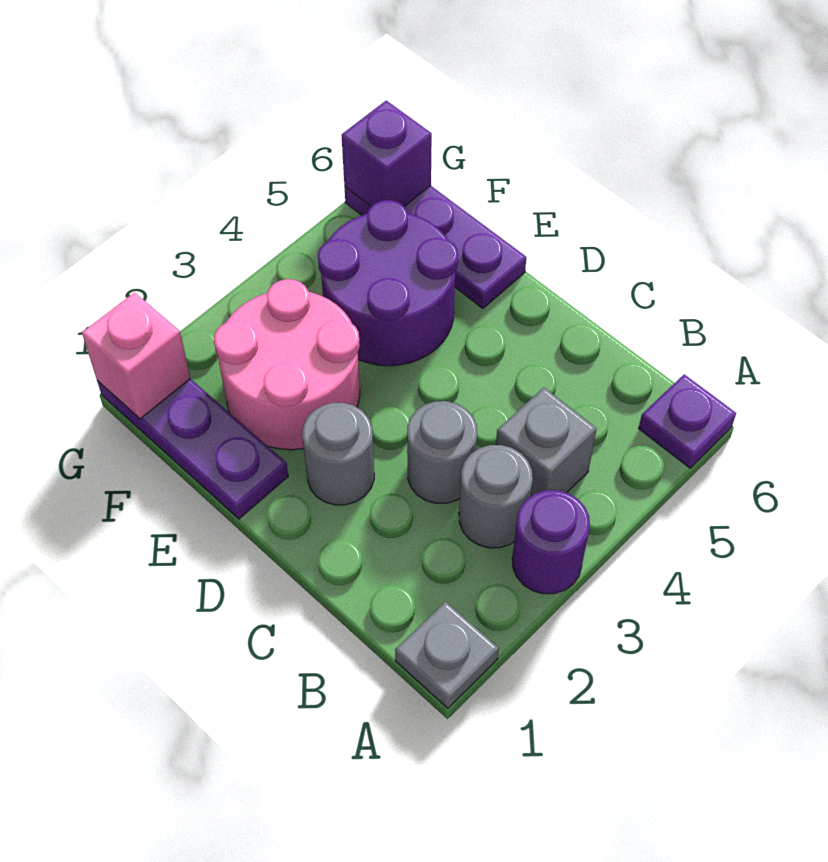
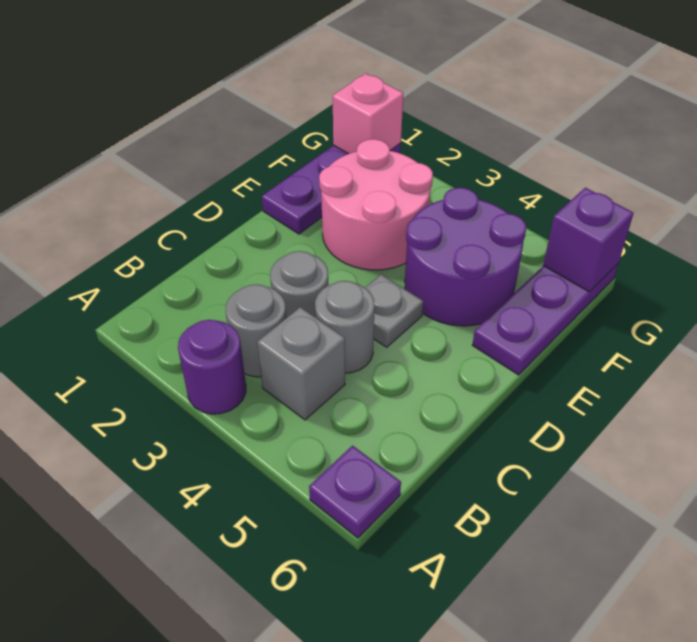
grey plate A1 level 1 -> grey plate D4 level 1
grey round brick D2 level 1 -> grey round brick C4 level 1

